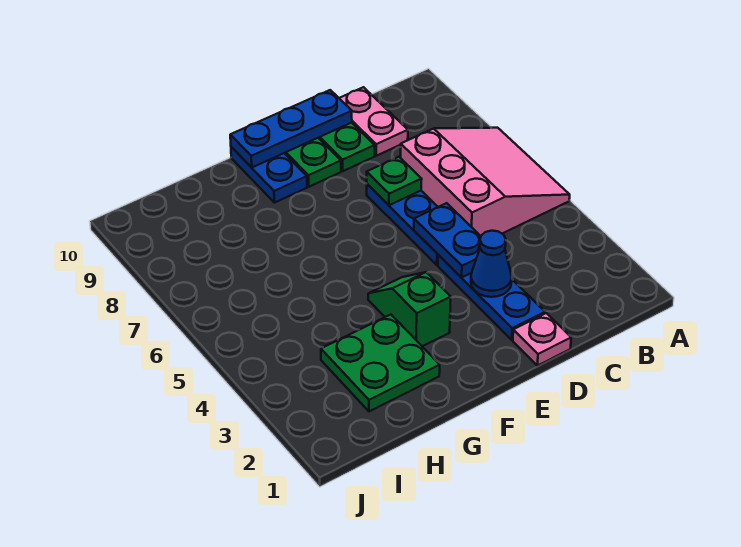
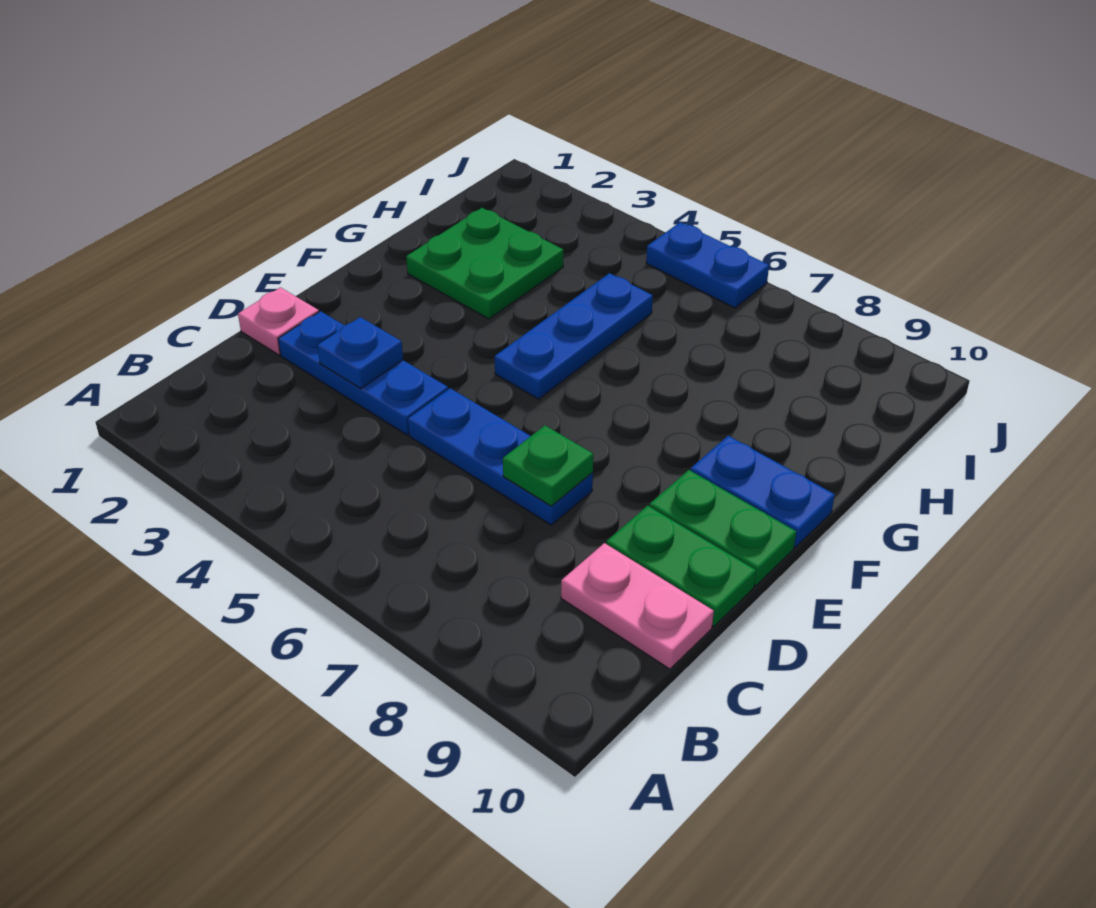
pink slope A5:C7 level 1 top C -> none
blue cone D3 level 2 -> blue plate D3 level 2
blue plate D4:D5 level 2 -> blue plate J5:J6 level 1
blue plate D10:F10 level 2 -> blue plate F5:H5 level 1
green slope F3:F4 level 1 top 3 -> none

